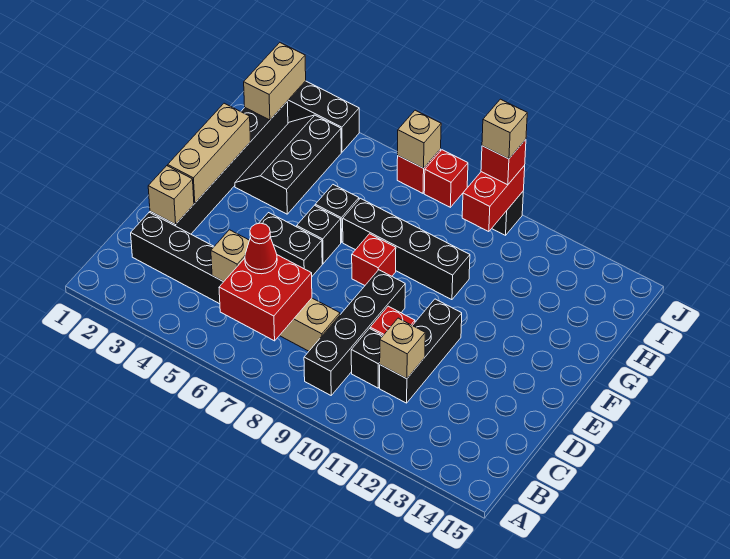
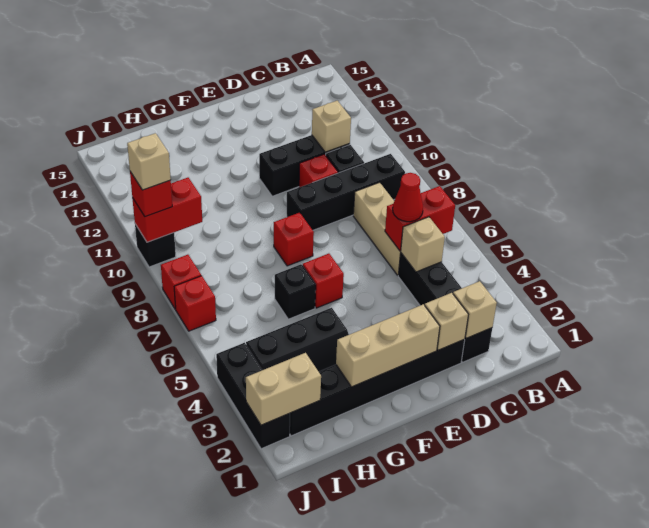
red brick B6:C7 level 2 -> red brick B6:C6 level 2
black brick E5:E6 level 1 -> none
black brick F6 level 1 -> red brick F6 level 1
black brick G7:G10 level 1 -> none
tan brick J7 level 2 -> tan brick C2 level 2

